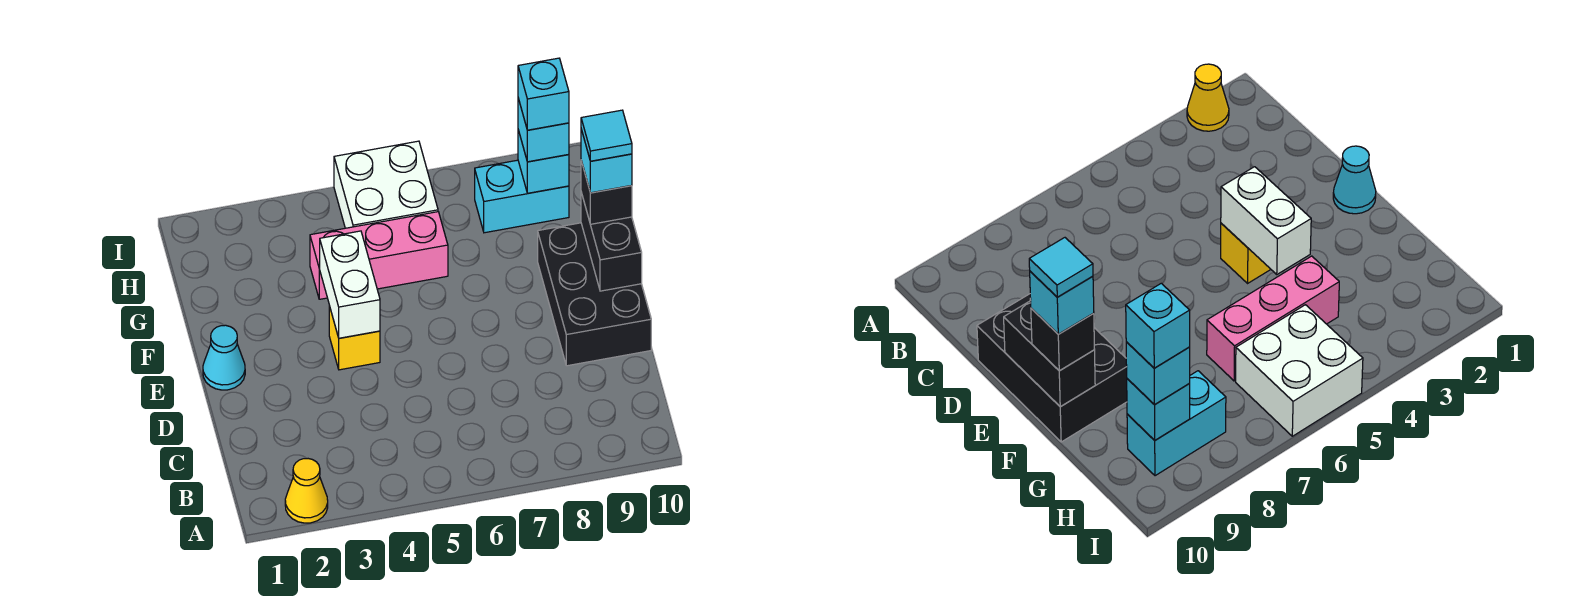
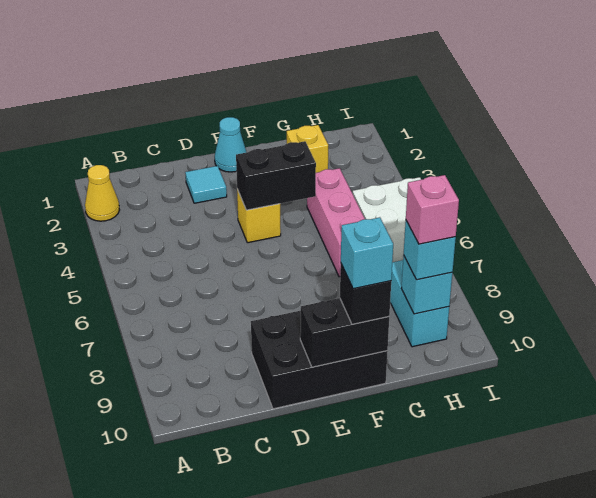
white brick E4:F4 level 2 -> black brick E4:F4 level 2
cyan tile F10 level 5 -> cyan tile D2 level 1
none -> yellow brick G2 level 1
cyan brick H9 level 4 -> pink brick H9 level 4

